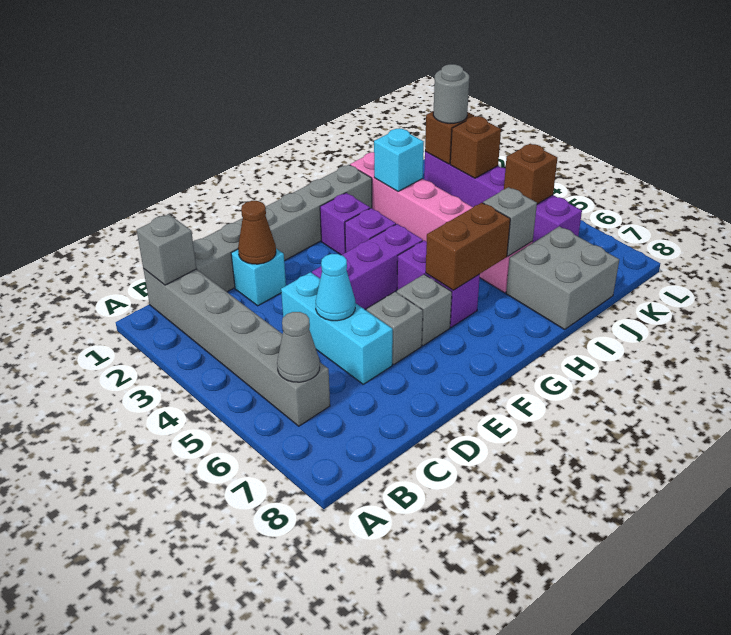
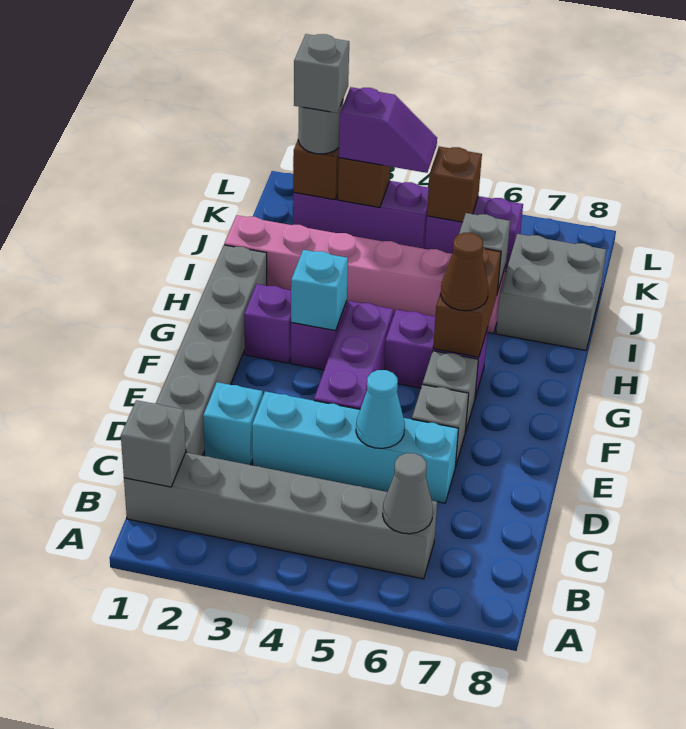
brown cone D2 level 2 -> brown cone G6 level 3
cyan brick D4:D6 level 1 -> cyan brick D3:D6 level 1
cyan brick I2 level 2 -> cyan brick G3 level 2
none -> grey brick K2 level 4
none -> purple slope K3:K4 level 3 top 3

